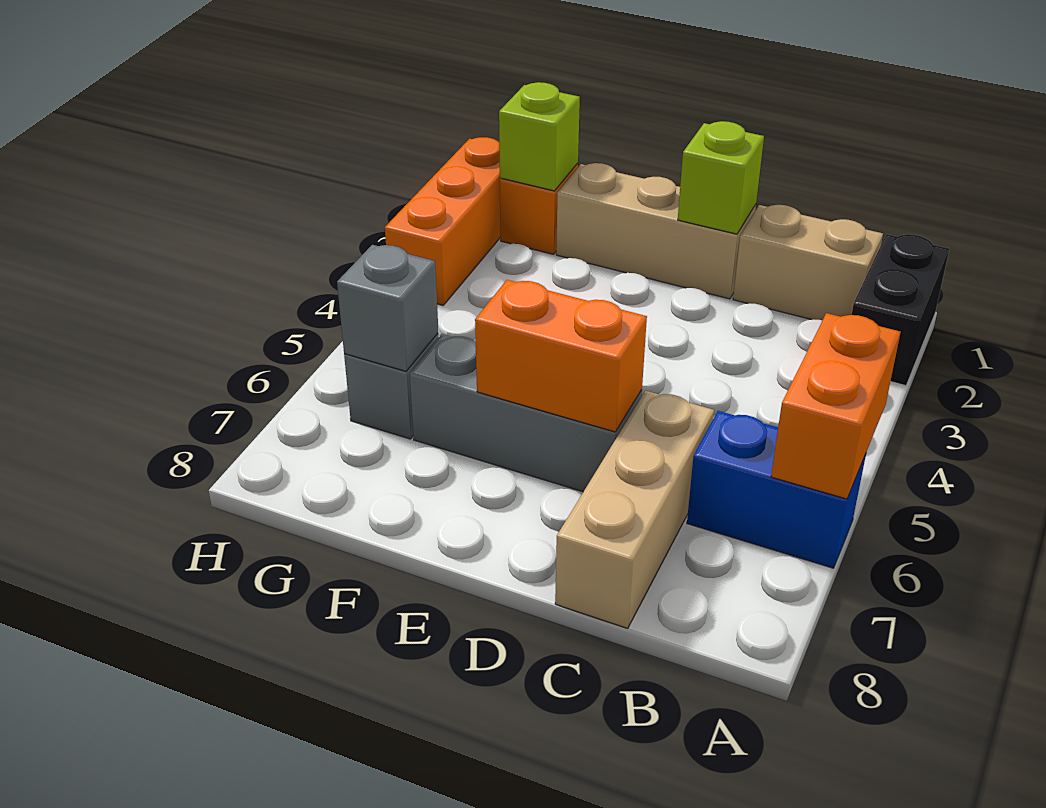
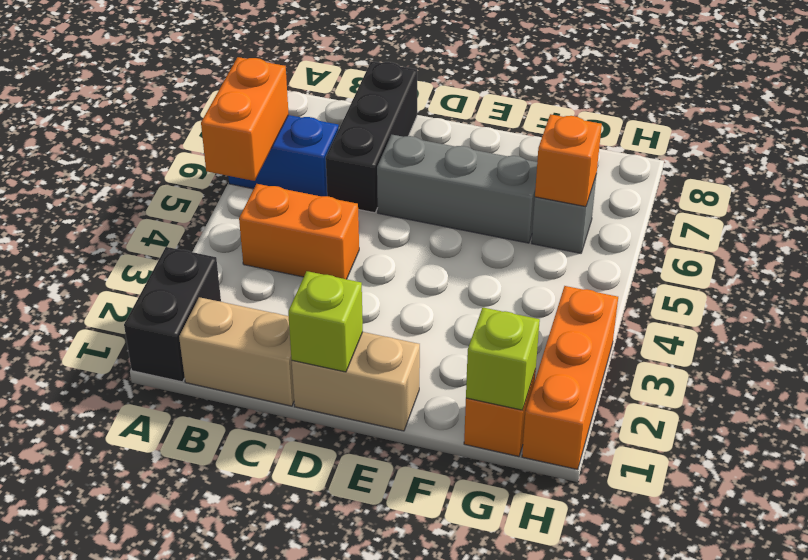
tan brick C6:C8 level 1 -> black brick C6:C8 level 1
tan brick D1:F1 level 1 -> tan brick D1:E1 level 1
orange brick D6:E6 level 2 -> orange brick B4:C4 level 1
grey brick G6 level 2 -> orange brick G6 level 2

